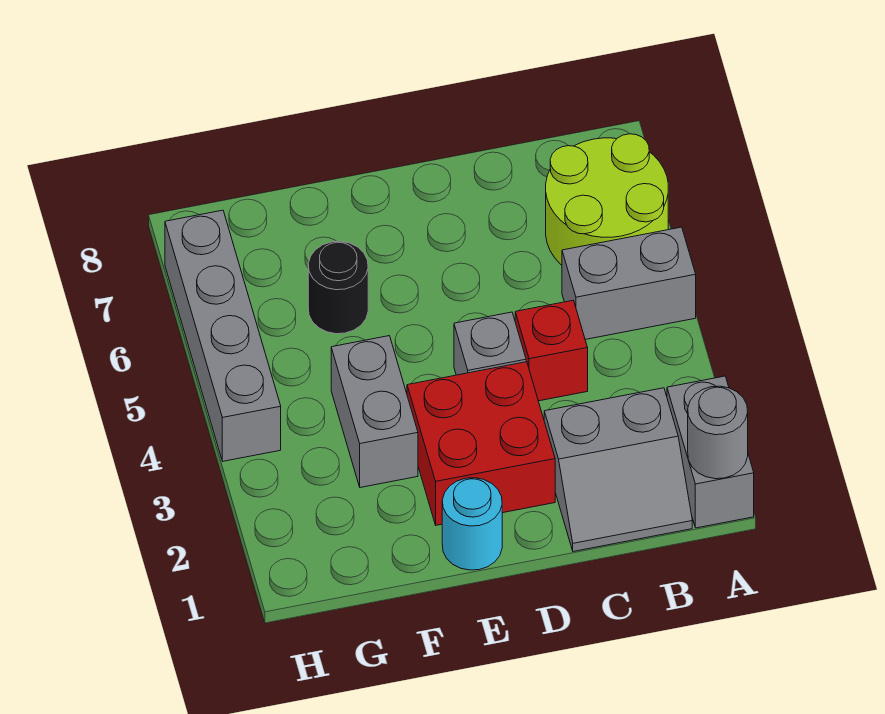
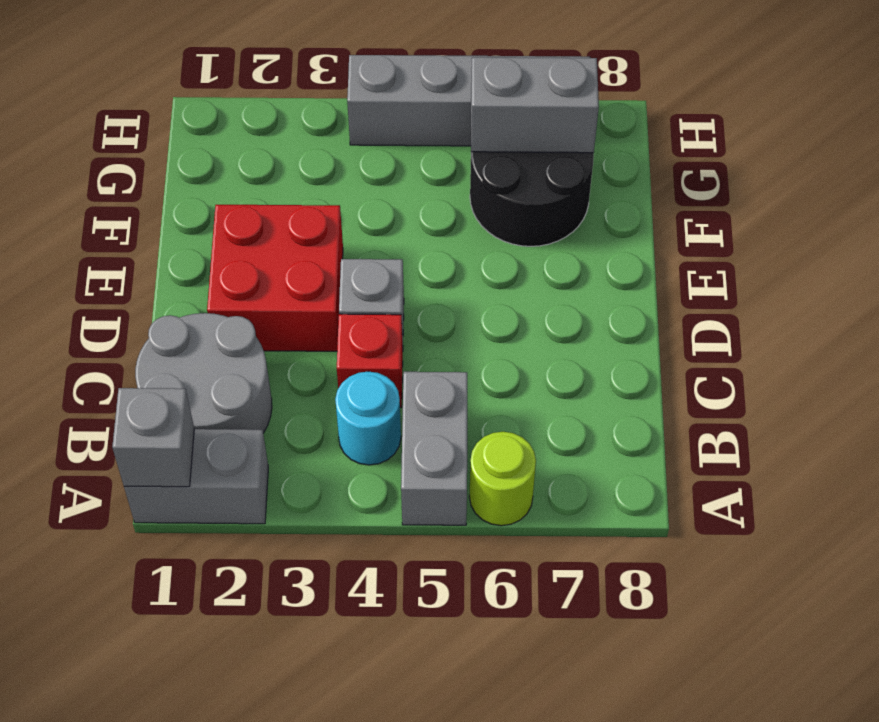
grey round brick A1 level 2 -> grey brick A1 level 2
lime round brick A6:B7 level 1 -> lime round brick A6 level 1
grey slope B1:C2 level 1 top 2 -> grey round brick B1:C2 level 1
cyan round brick E1 level 1 -> cyan round brick B4 level 1
grey brick F3:F4 level 1 -> grey brick G6:G7 level 2
black round brick F6 level 1 -> black round brick F6:G7 level 1

